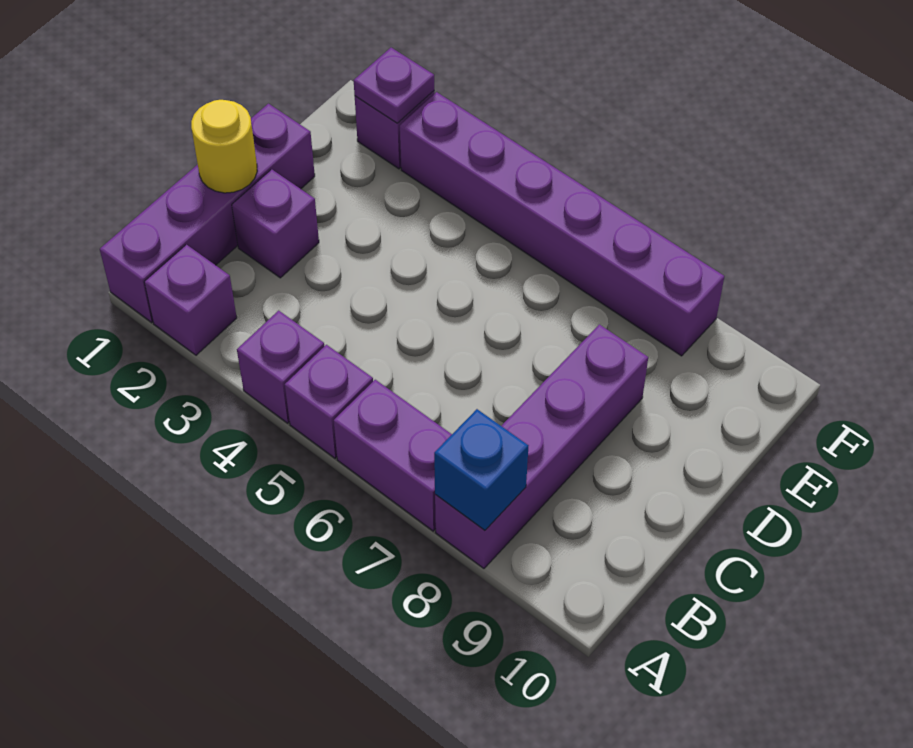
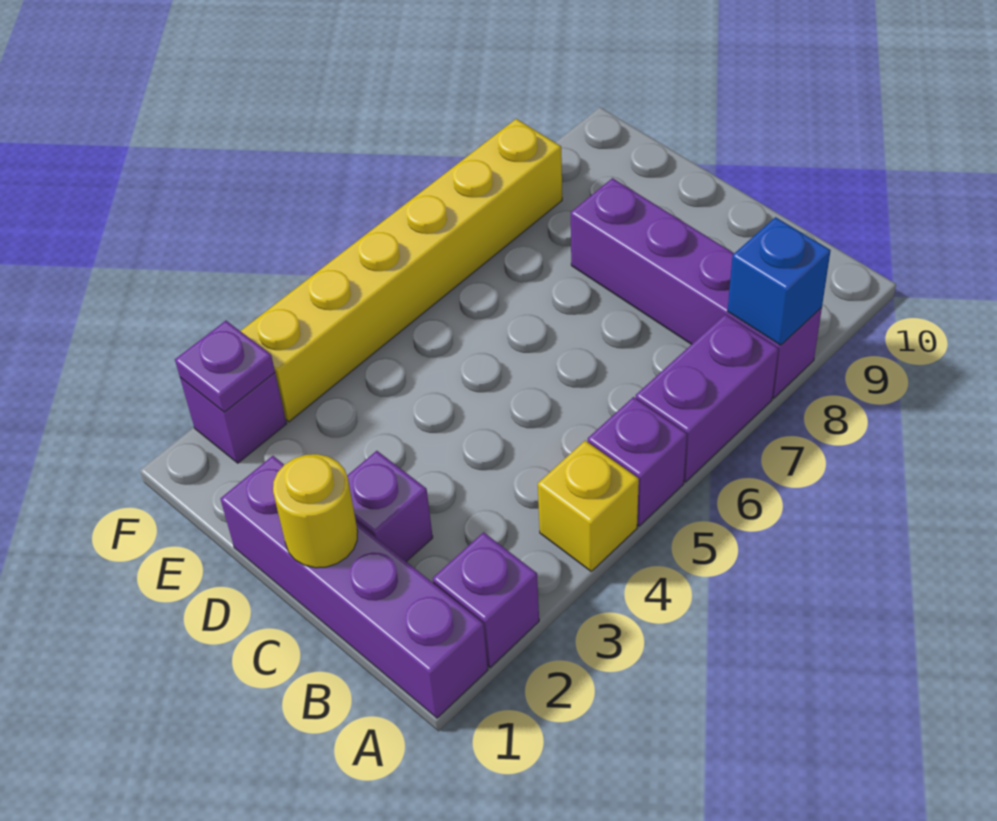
purple brick A4 level 1 -> yellow brick A4 level 1
purple brick F3:F8 level 1 -> yellow brick F3:F8 level 1

